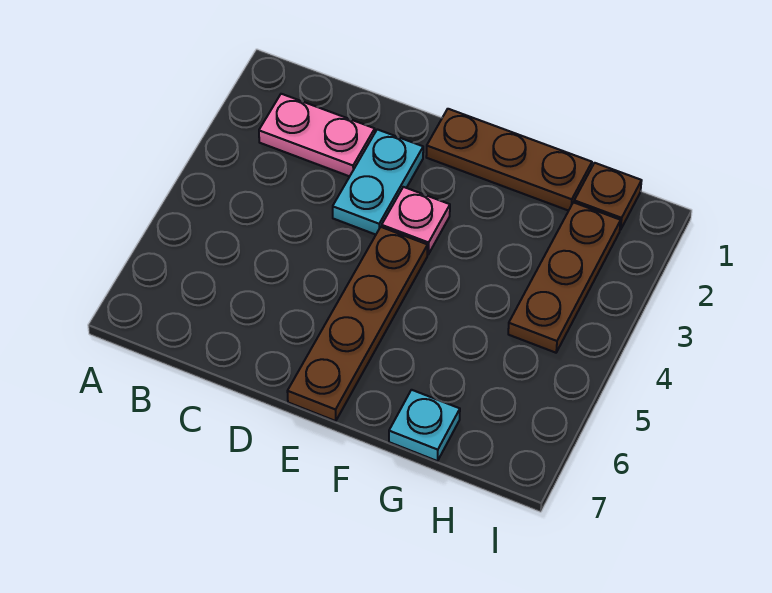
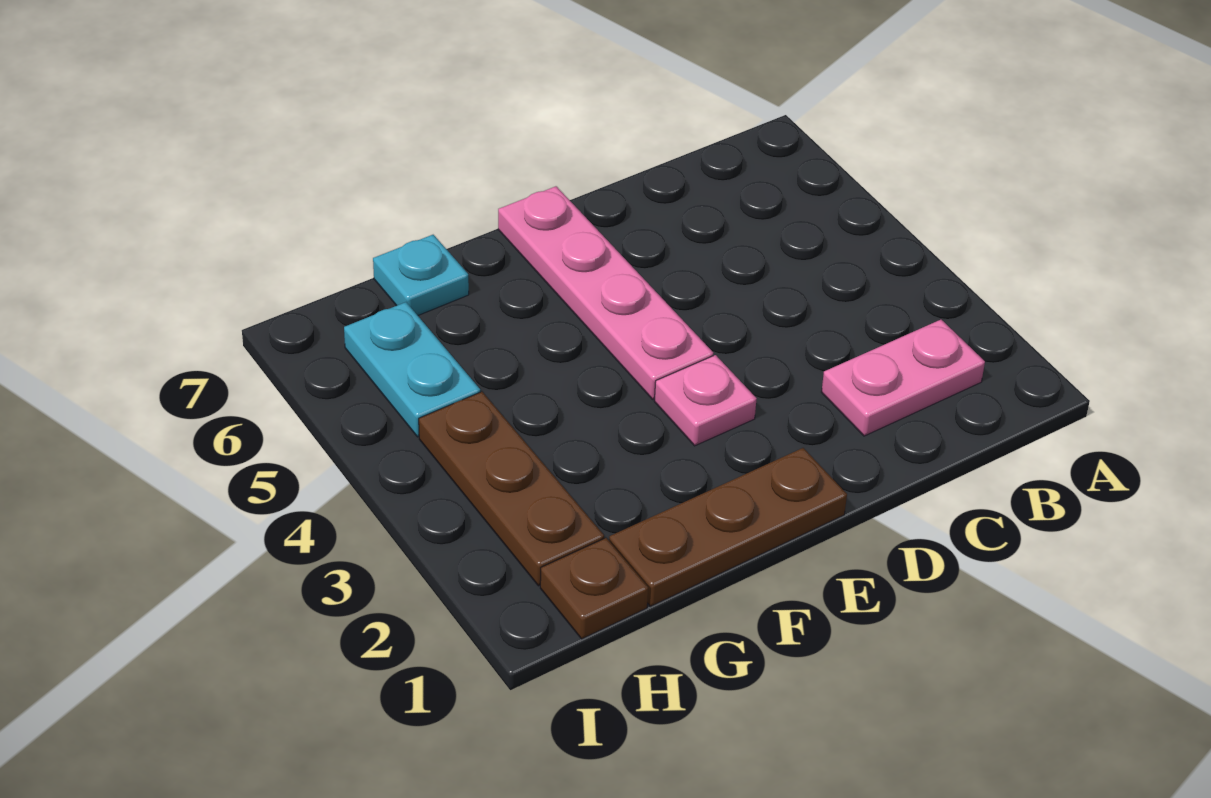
cyan plate D2:D3 level 1 -> cyan plate H5:H6 level 1
brown plate E4:E7 level 1 -> pink plate E4:E7 level 1

